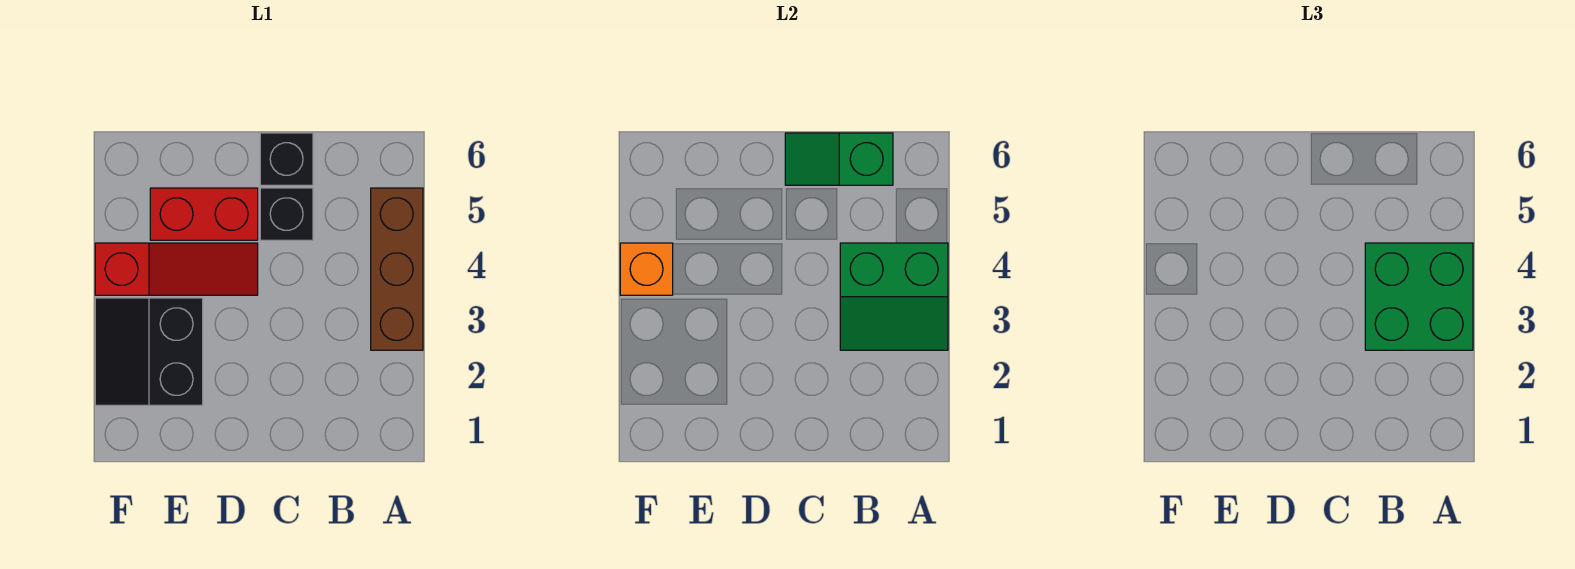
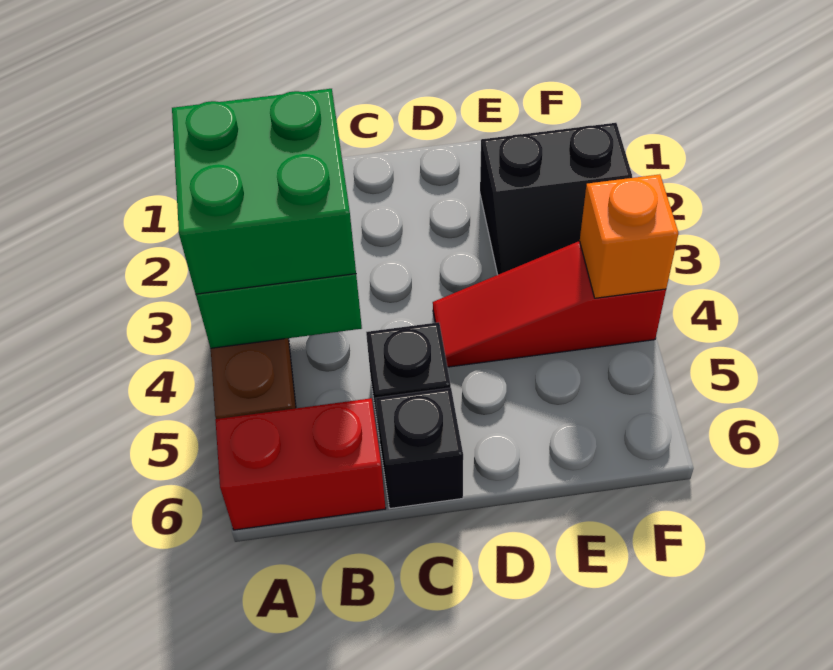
green slope B6:C6 level 2 top B -> none
red brick D5:E5 level 1 -> red brick A6:B6 level 1
black slope E2:F3 level 1 top E -> black slope E2:F3 level 1 top 2

